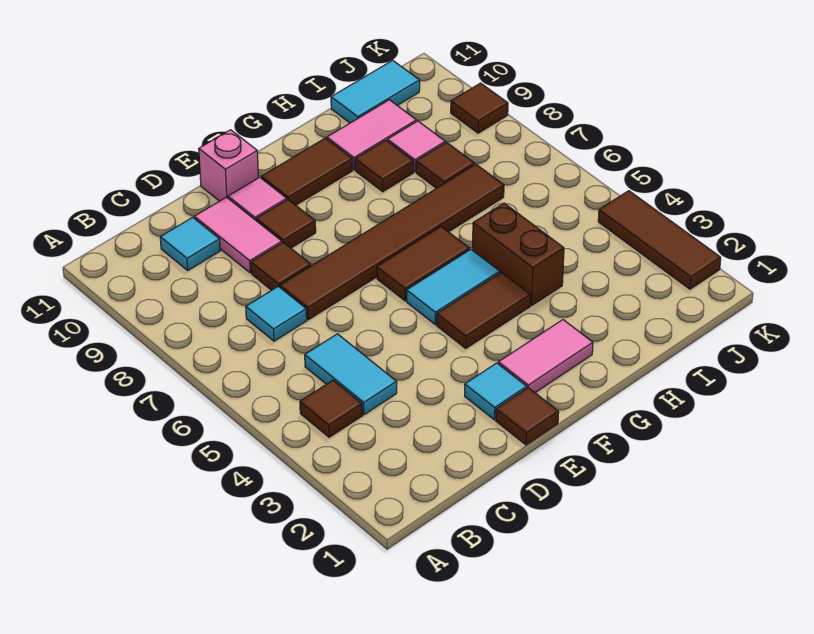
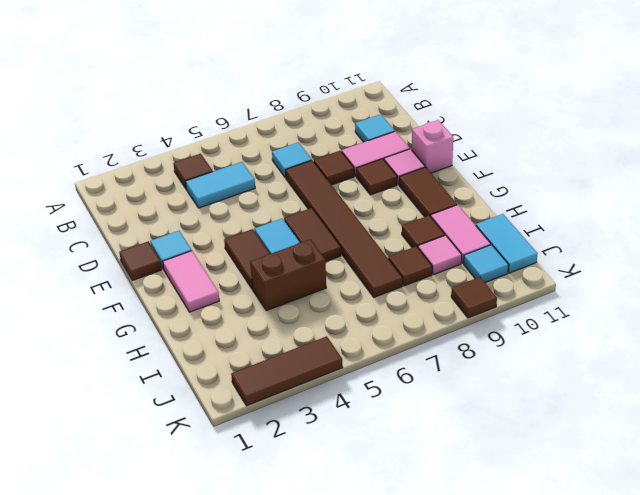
none -> cyan tile J10 level 1

